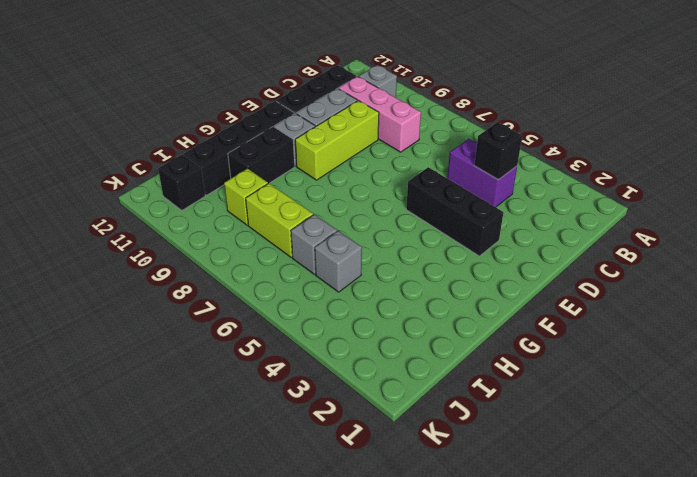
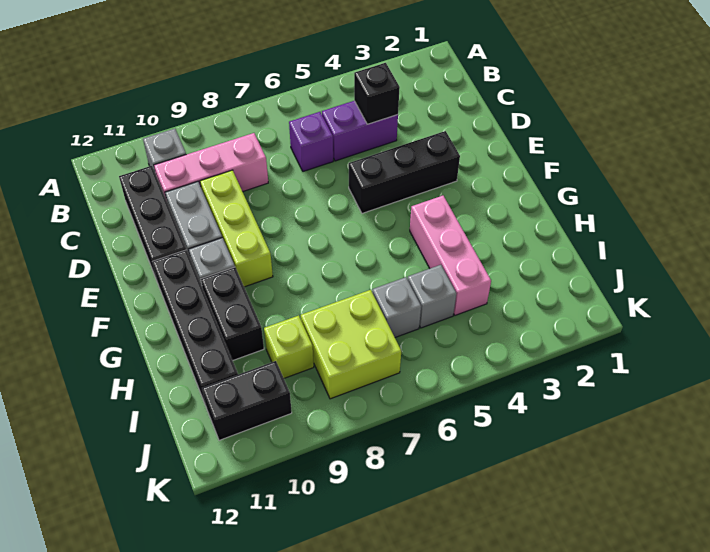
none -> purple brick C6 level 1
none -> pink brick G4:I4 level 1
lime brick I7:I8 level 1 -> lime brick I7:J8 level 1
black brick J11 level 1 -> black brick J10:J11 level 1

